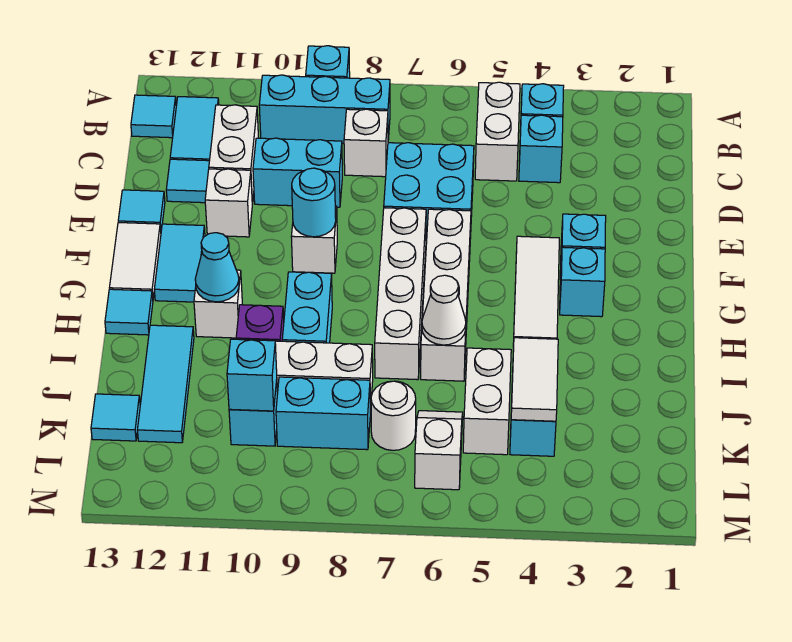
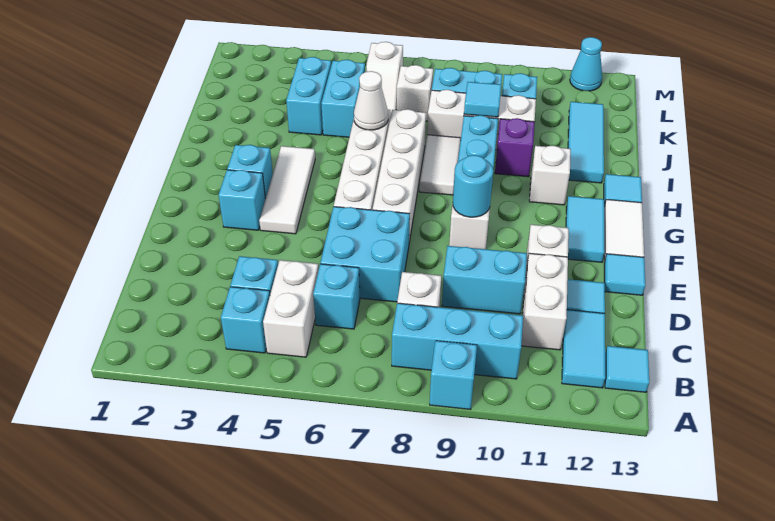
cyan cone H11 level 2 -> cyan cone M12 level 1
white tile J4:K4 level 2 -> white tile H8:I8 level 1
white brick J5:K5 level 1 -> cyan brick J5:K5 level 1
white round brick K7 level 1 -> white brick K7 level 1
cyan brick K10 level 2 -> cyan brick C6 level 1
cyan tile K13 level 1 -> cyan tile J9 level 2

